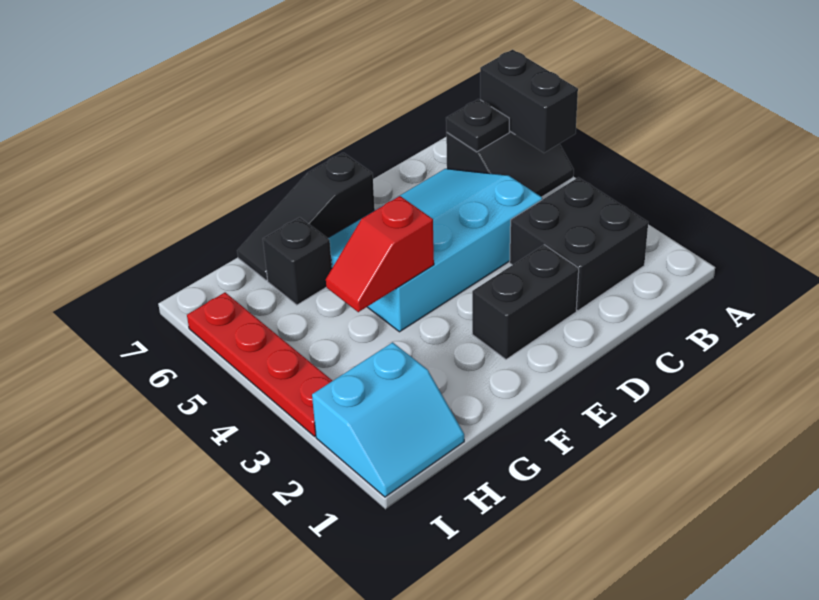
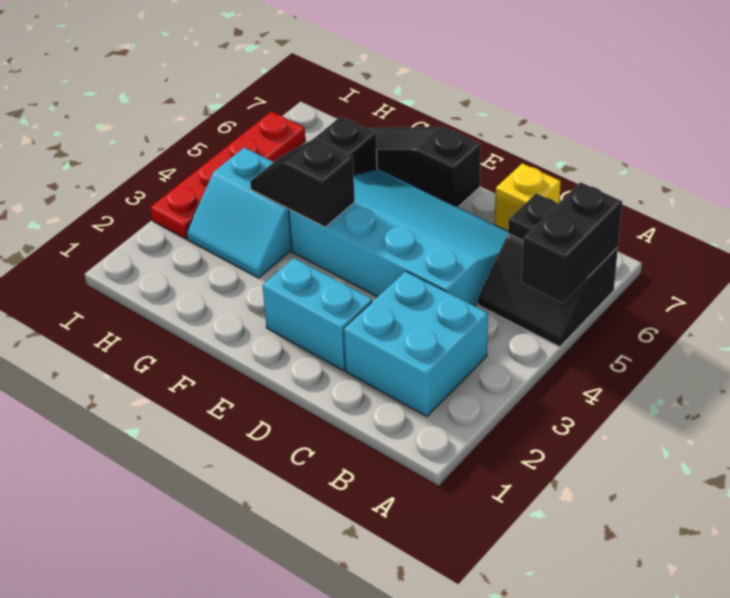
black brick B2:C3 level 1 -> cyan brick B2:C3 level 1
none -> yellow brick C7 level 1
black brick D2:E2 level 1 -> cyan brick D2:E2 level 1
red slope F4:G4 level 2 top F -> black slope F4:G4 level 2 top F
cyan slope H1:I2 level 1 top 2 -> cyan slope G3:H4 level 1 top 4

